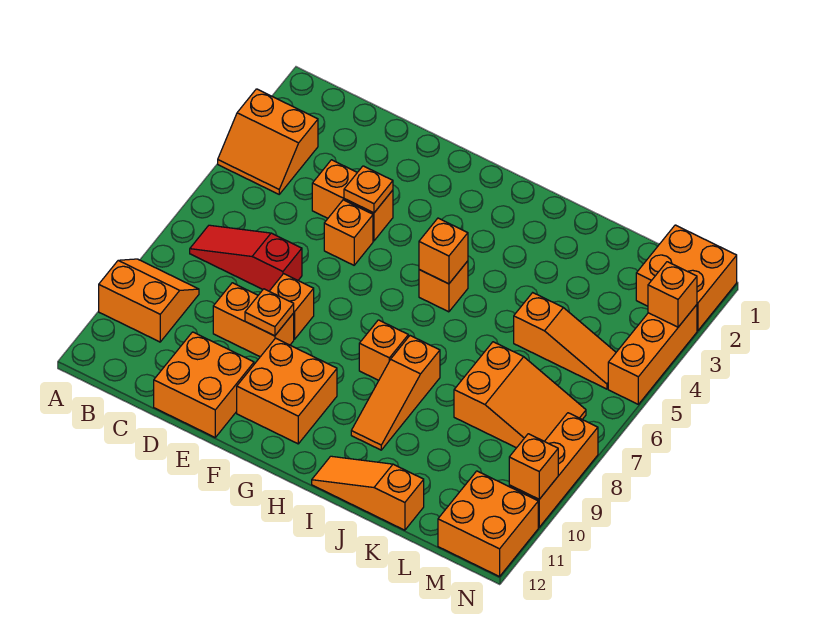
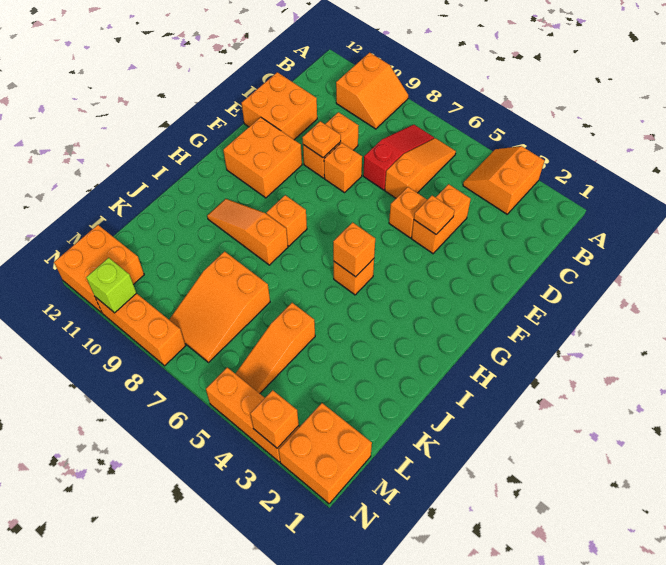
orange slope I12:K12 level 1 top K -> orange slope B6:D6 level 1 top D
orange brick N10 level 2 -> lime brick N10 level 2

